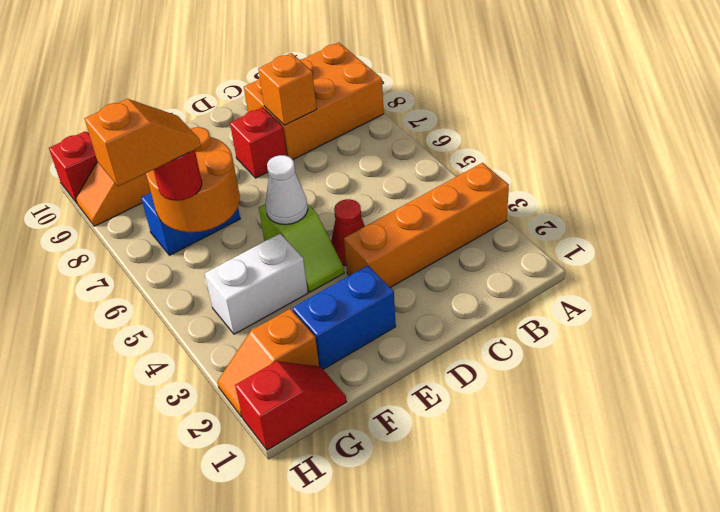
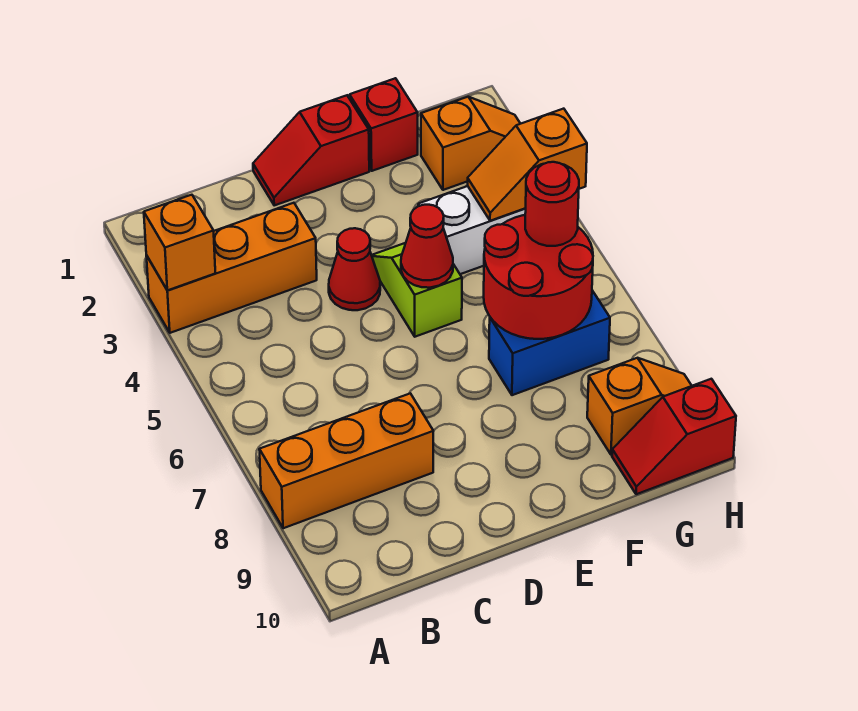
orange brick A3:D3 level 1 -> orange brick A3:C3 level 1
orange brick A8:C9 level 1 -> orange brick A8:C8 level 1
orange brick C8 level 2 -> orange brick A3 level 2
red brick D8 level 1 -> red brick F1 level 1
blue brick E2:F2 level 1 -> none
white cone E5 level 2 -> red cone E5 level 2
orange round brick F6:G7 level 2 -> red round brick F6:G7 level 2
red slope G1:H1 level 1 top H -> red slope D1:E1 level 1 top E
orange slope G6:H6 level 4 top H -> orange slope G4:H4 level 2 top H

